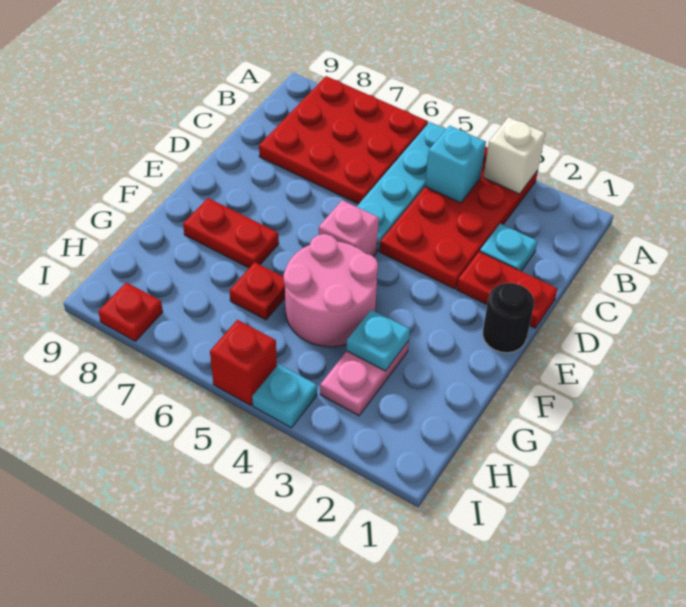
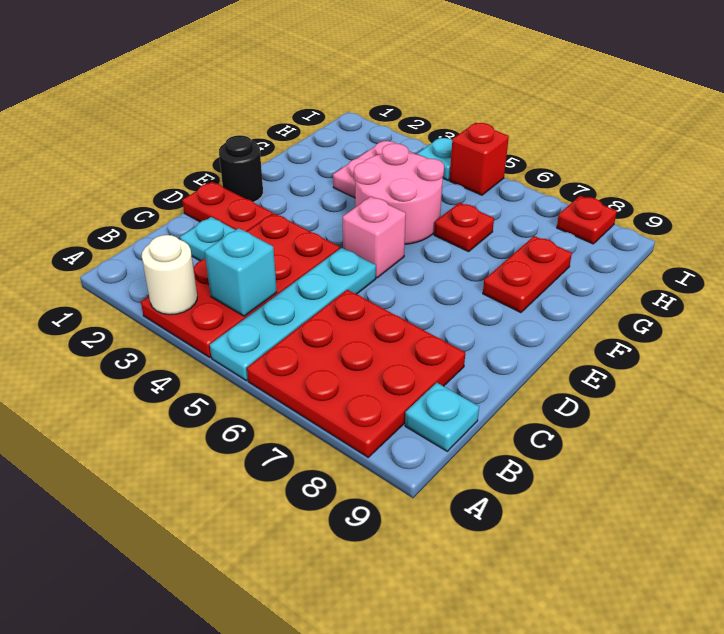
white brick A3 level 2 -> white round brick A3 level 2
red plate F7:F8 level 1 -> red plate F8:G8 level 1
cyan plate G3 level 2 -> cyan plate B9 level 1

